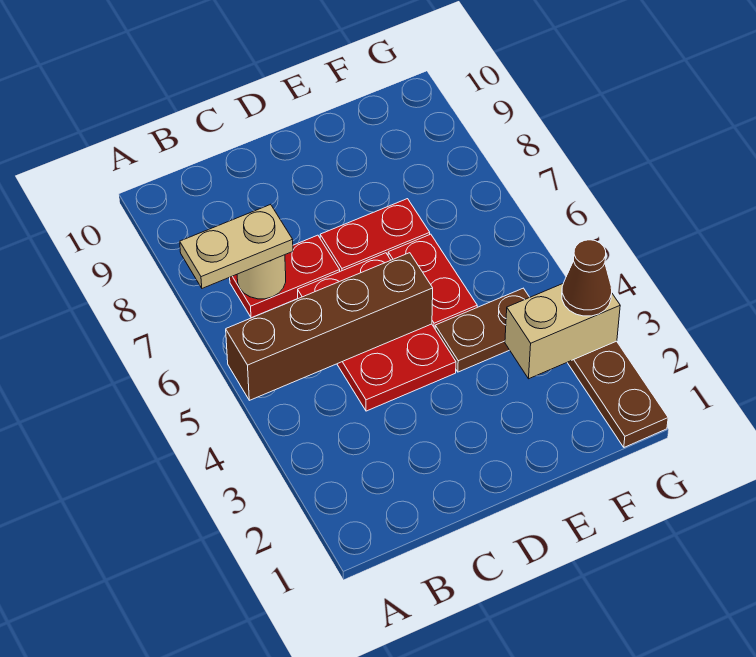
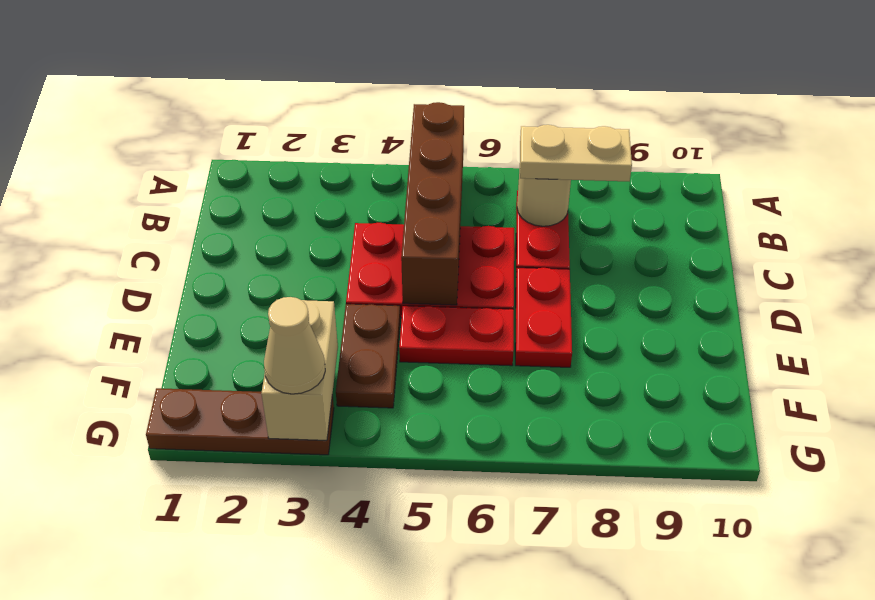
tan plate A7:B7 level 3 -> tan plate B7:B8 level 3
brown cone G3 level 3 -> tan cone G3 level 3

